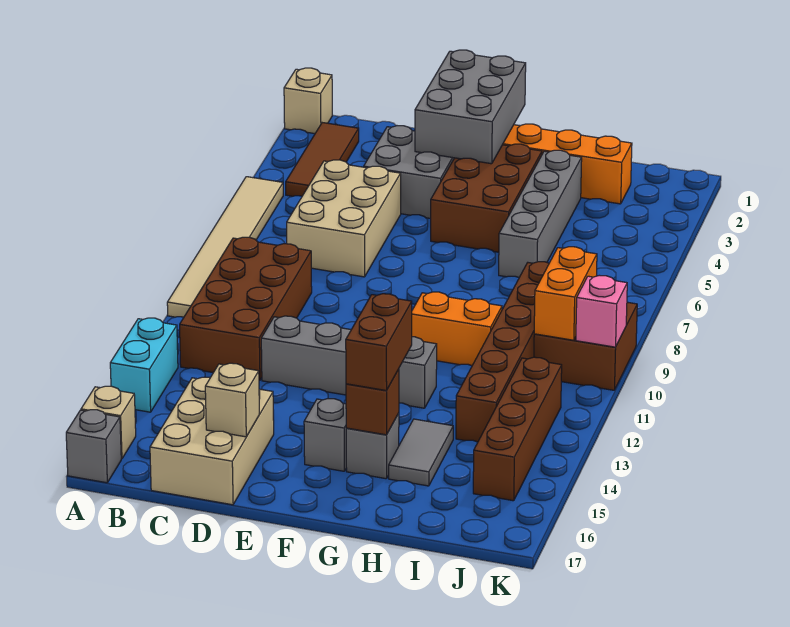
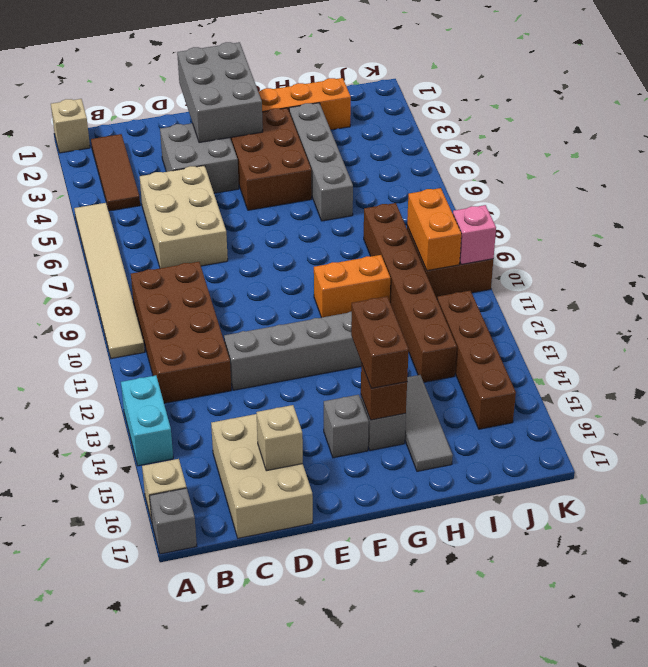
grey tile H14:H15 level 1 -> grey tile H14:H16 level 1

